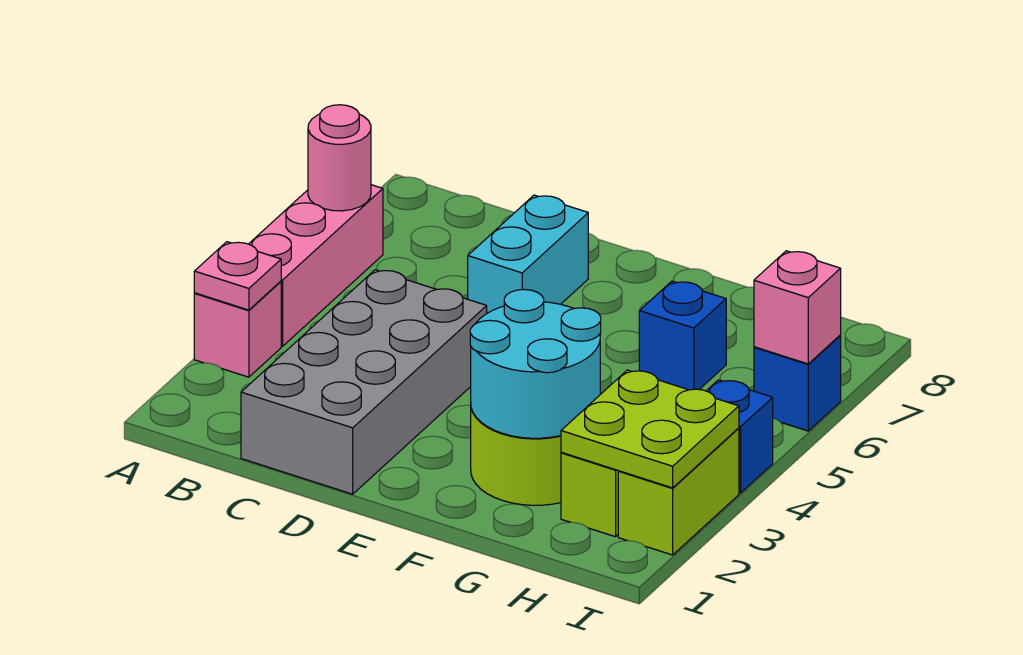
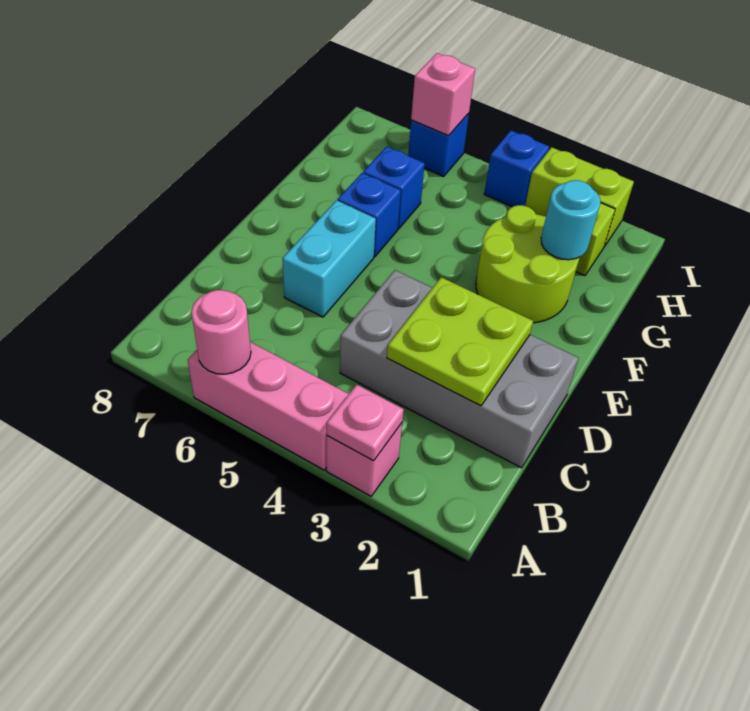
cyan brick D6:D7 level 1 -> cyan brick D6:E6 level 1
cyan round brick F2:G3 level 2 -> cyan round brick G2 level 2
none -> blue brick F6 level 1
lime plate H2:I3 level 2 -> lime plate C2:D3 level 2

